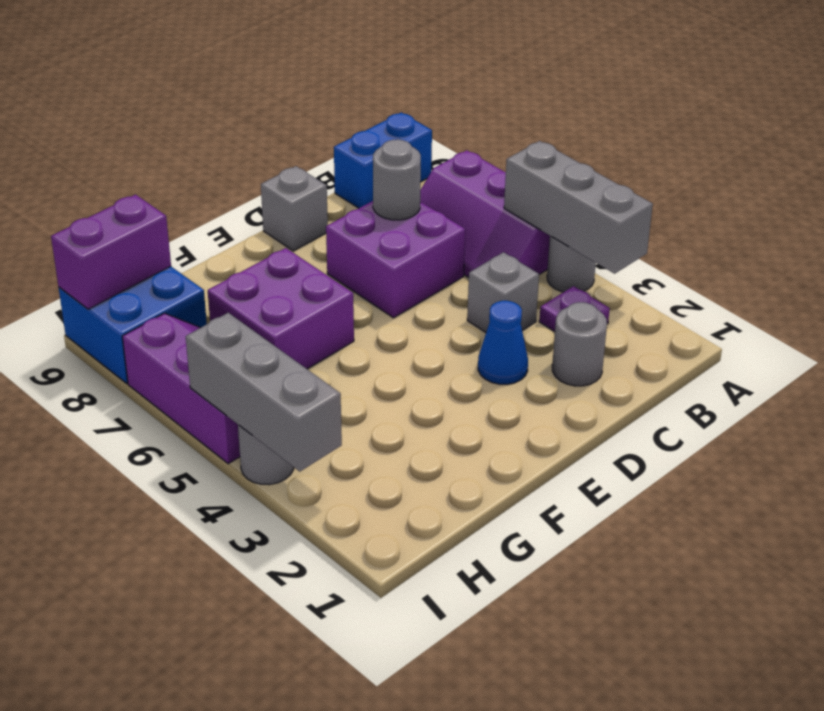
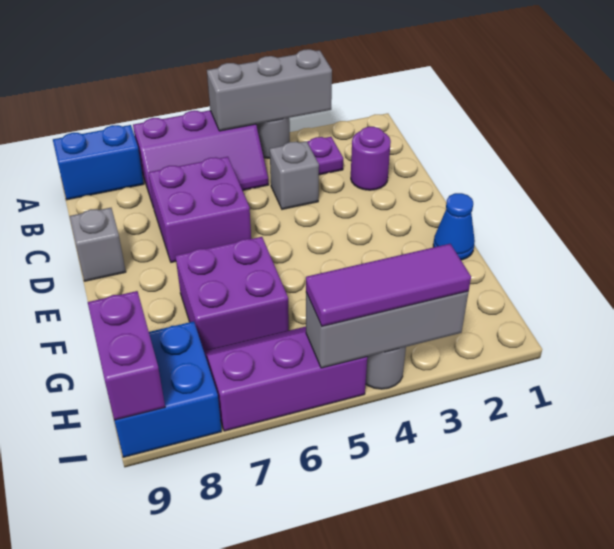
blue brick A9:B9 level 1 -> blue brick A8:A9 level 1
grey round brick C2 level 1 -> purple round brick C2 level 1
grey round brick C7 level 2 -> none
blue cone D3 level 1 -> blue cone F1 level 1
none -> purple tile I3:I5 level 3

